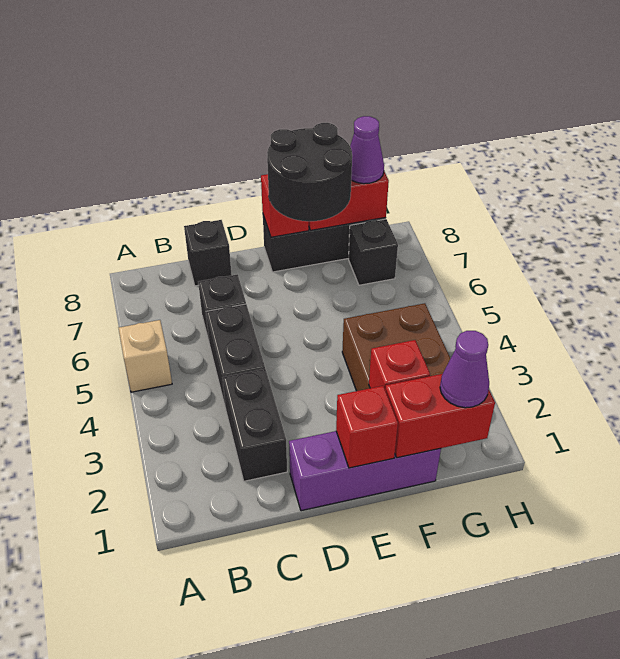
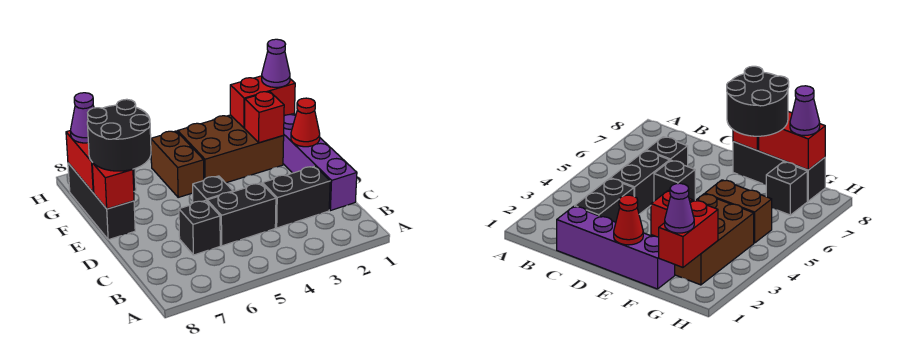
tan brick A5 level 1 -> none
black brick C8 level 1 -> black brick D5 level 1
purple brick D1:F1 level 1 -> purple brick C1:F1 level 1
red brick E1 level 2 -> red cone E1 level 2
red brick F1:G1 level 2 -> red brick G1:G2 level 2
none -> brown brick F5:G5 level 1

